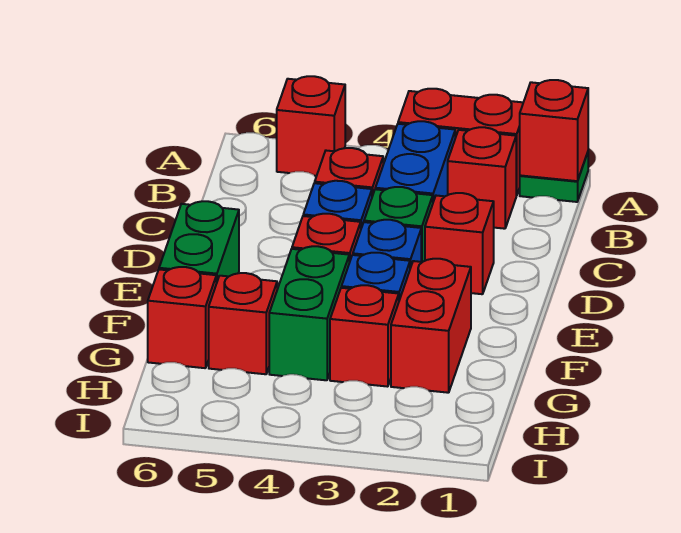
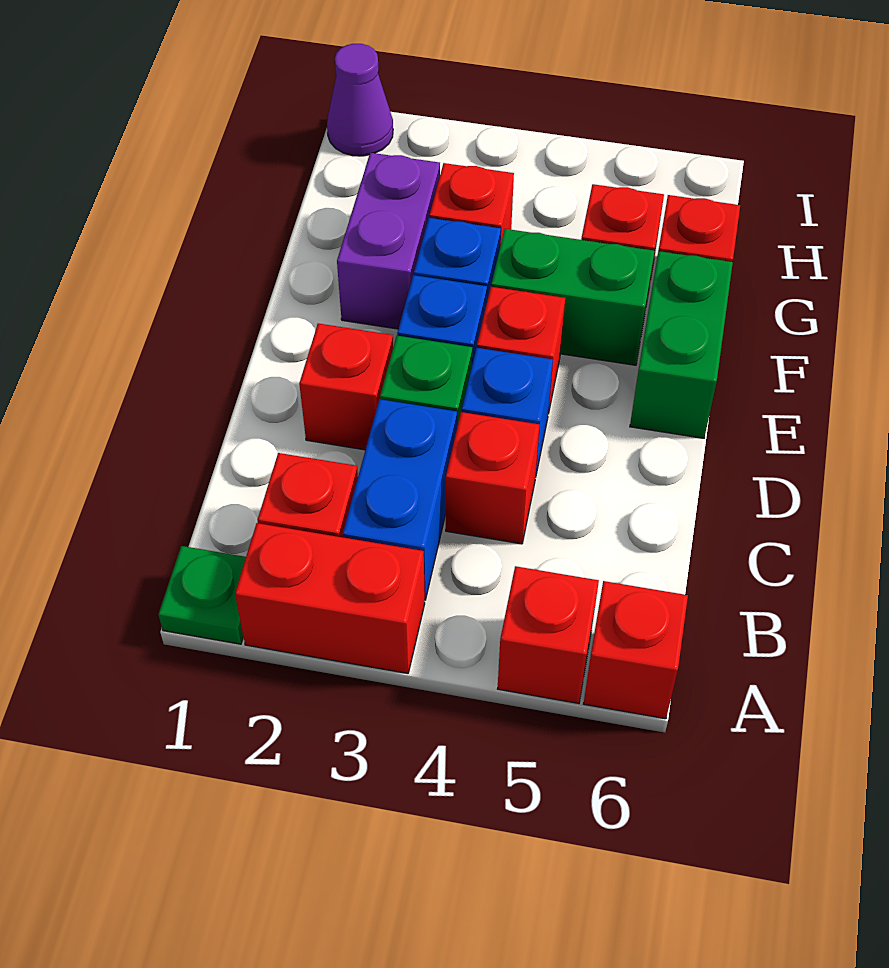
red brick A1 level 2 -> red brick A6 level 1
red brick F2:G2 level 1 -> purple brick F2:G2 level 1
green brick F4:G4 level 1 -> green brick F4:F5 level 1
none -> purple cone I1 level 1

